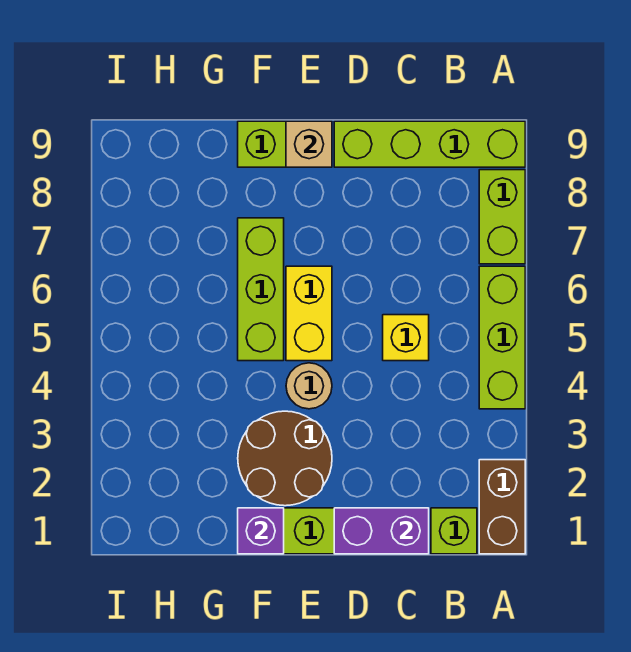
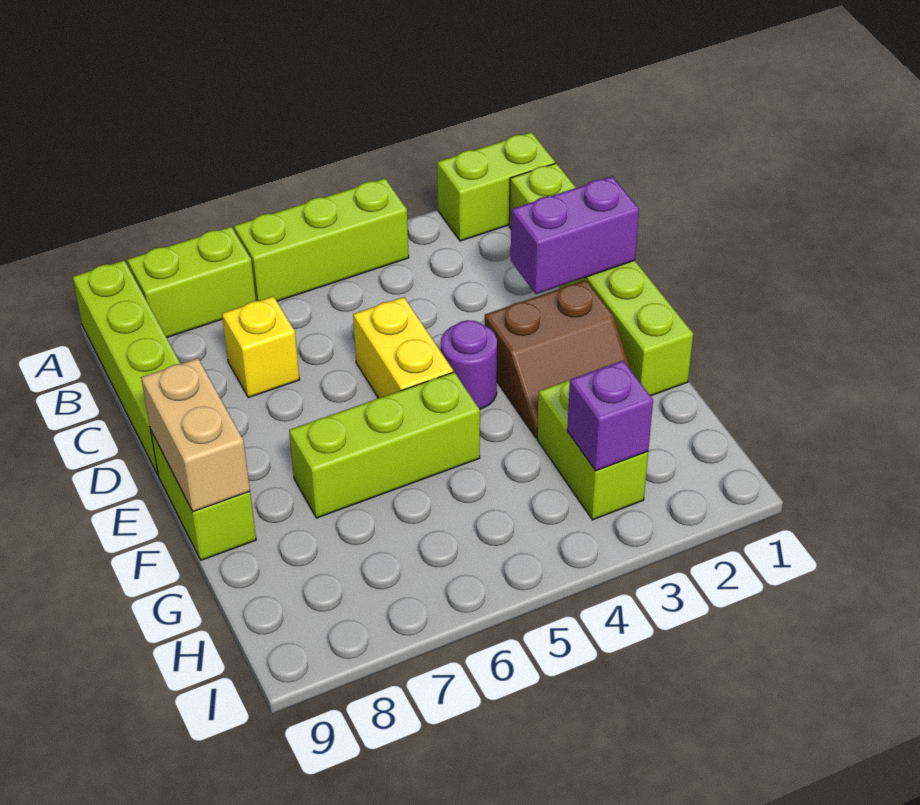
brown brick A1:A2 level 1 -> lime brick A1:A2 level 1
purple brick C1:D1 level 2 -> purple brick D1:D2 level 2
yellow brick C5 level 1 -> yellow brick C7 level 1
brown round brick E2:F3 level 1 -> brown slope E2:F3 level 1 top E
tan round brick E4 level 1 -> purple round brick E4 level 1
yellow brick E5:E6 level 1 -> yellow brick D5:E5 level 1
tan brick E9 level 2 -> tan brick E9:F9 level 2
purple brick F1 level 2 -> purple brick H3 level 2
none -> lime brick G3:H3 level 1

